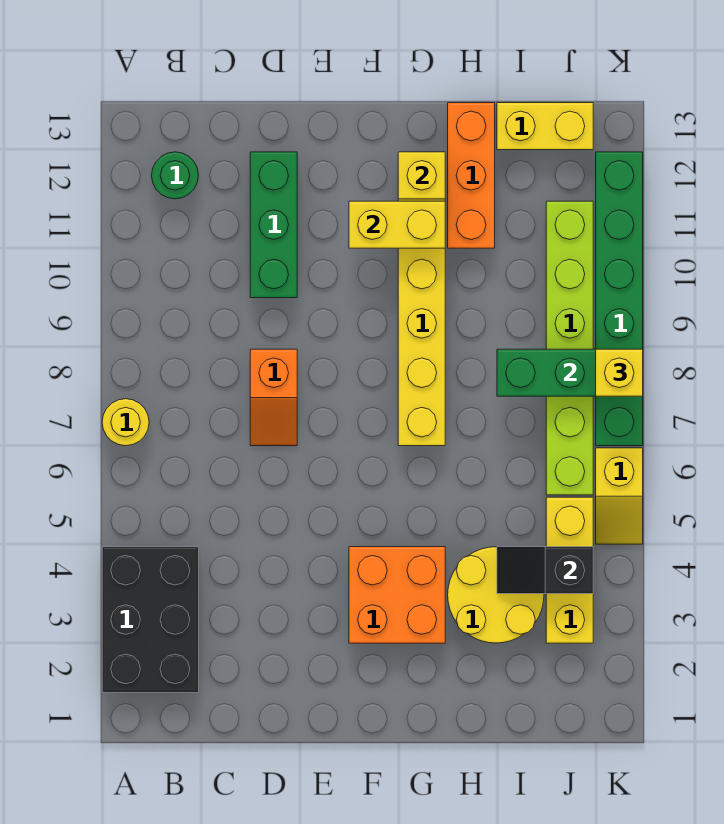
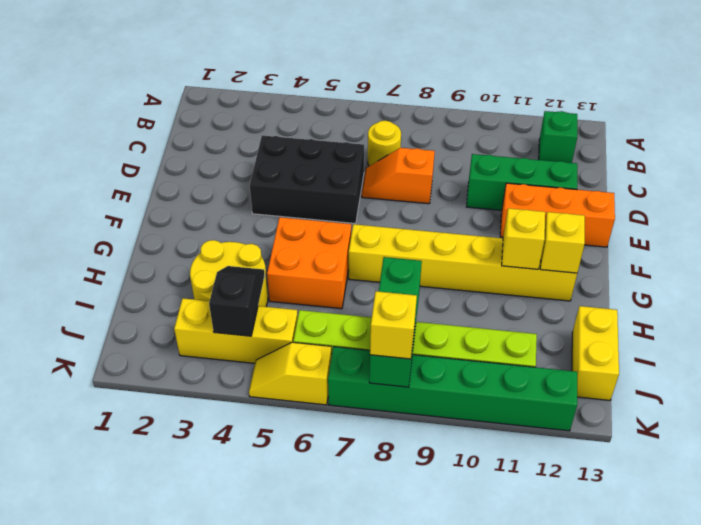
black brick A2:B4 level 1 -> black brick D4:E6 level 1
yellow round brick A7 level 1 -> yellow round brick C7 level 1
green round brick B12 level 1 -> green brick B12 level 1
orange brick F3:G4 level 1 -> orange brick G5:H6 level 1
yellow brick F11:G11 level 2 -> yellow brick G11 level 2
orange brick H11:H13 level 1 -> orange brick E11:E13 level 1

